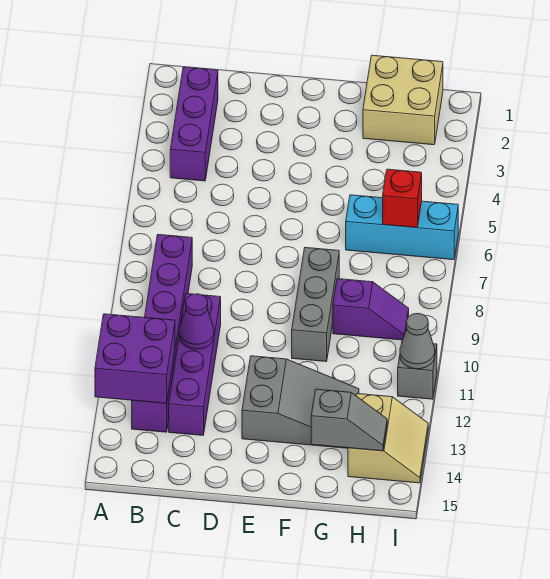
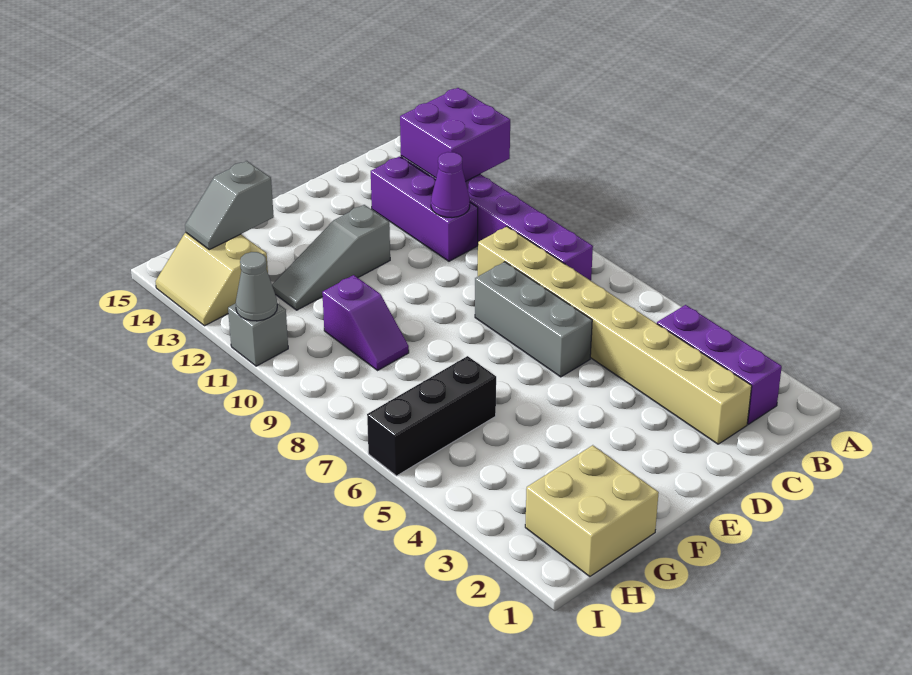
none -> tan brick C2:C9 level 1
purple brick C10:C13 level 1 -> purple brick C11:C13 level 1
grey slope E12:G13 level 1 top E -> grey slope E12:G12 level 1 top E
grey brick F8:F10 level 1 -> grey brick D6:D8 level 1
cyan brick G6:I6 level 1 -> black brick G6:I6 level 1
purple slope G9:H9 level 1 top G -> purple slope G9:G10 level 1 top 10
red brick H6 level 2 -> none

